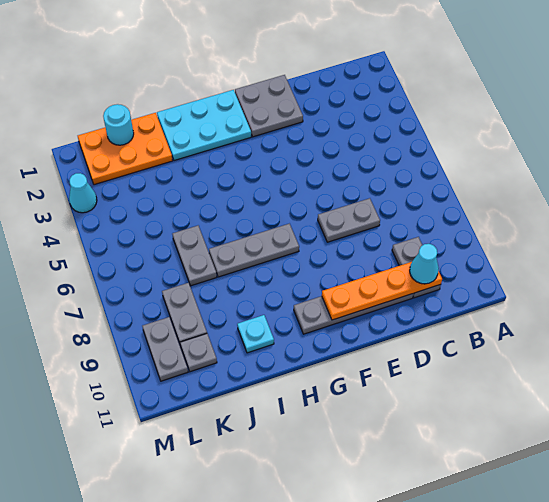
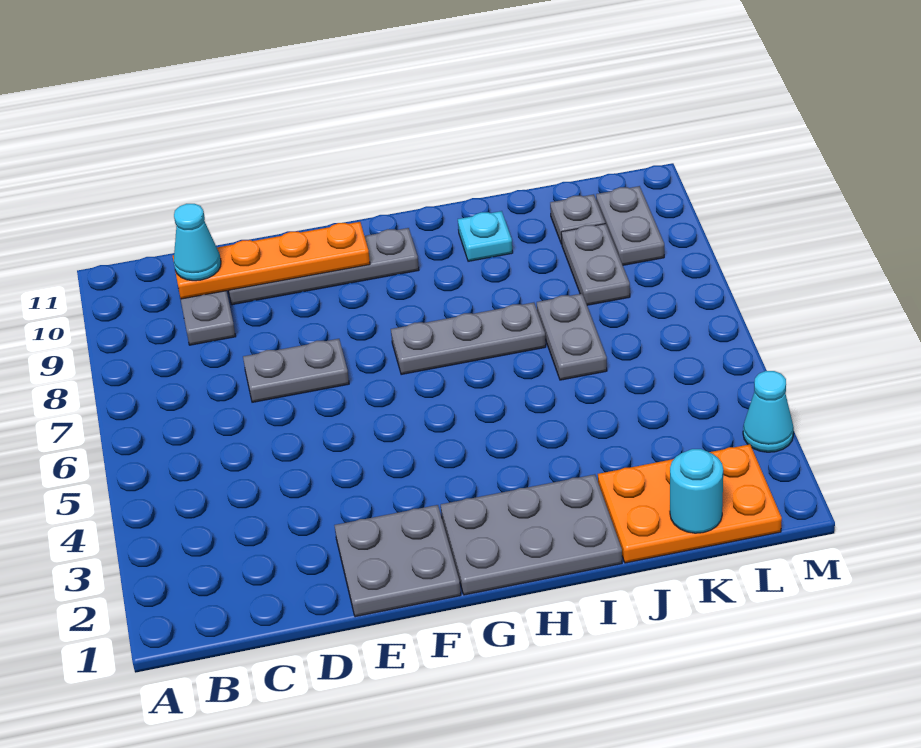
cyan plate G1:I2 level 1 -> grey plate G1:I2 level 1

